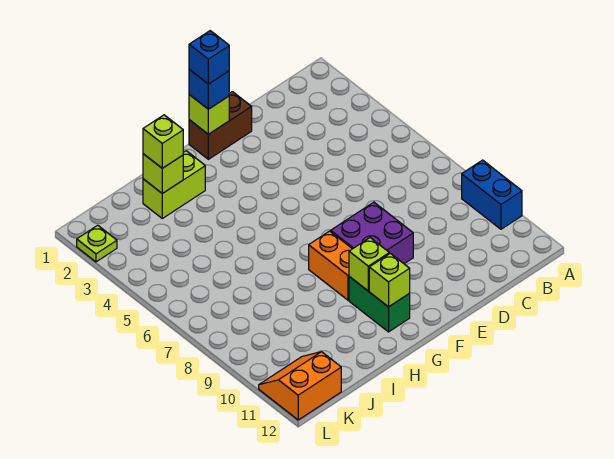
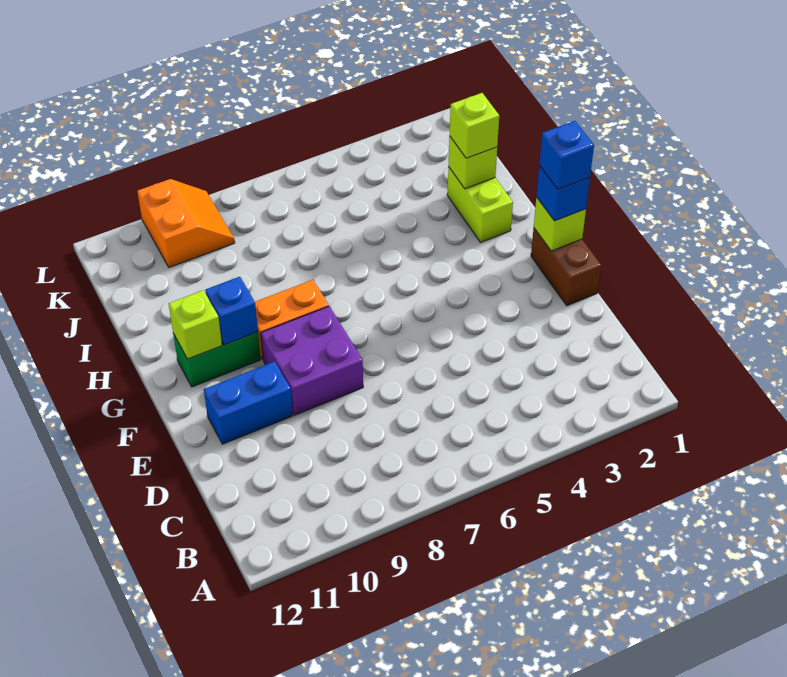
blue brick A9:A10 level 1 -> blue brick E10:E11 level 1
lime brick G10 level 2 -> blue brick G10 level 2
orange slope K11:L12 level 1 top 12 -> orange slope K9:L10 level 1 top 10
lime plate L2 level 1 -> none

